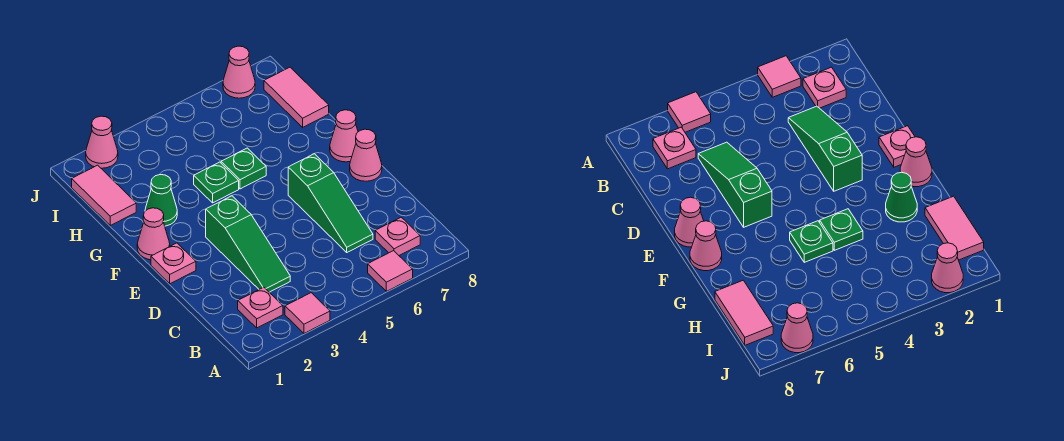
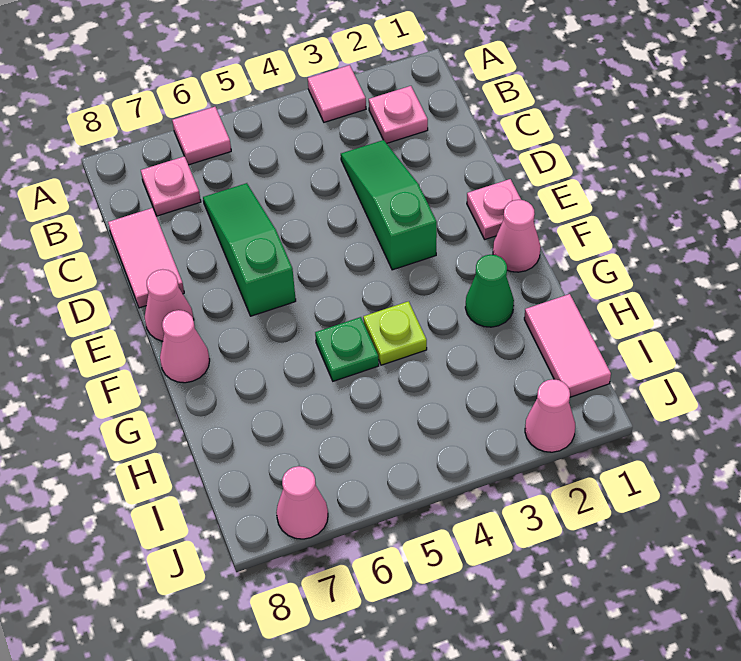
green plate G4 level 1 -> lime plate G4 level 1
pink tile H8:I8 level 1 -> pink tile C8:D8 level 1

